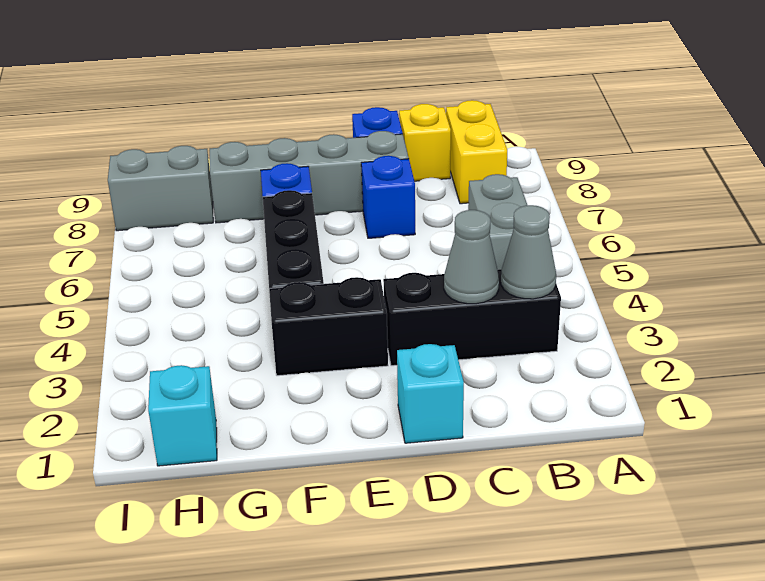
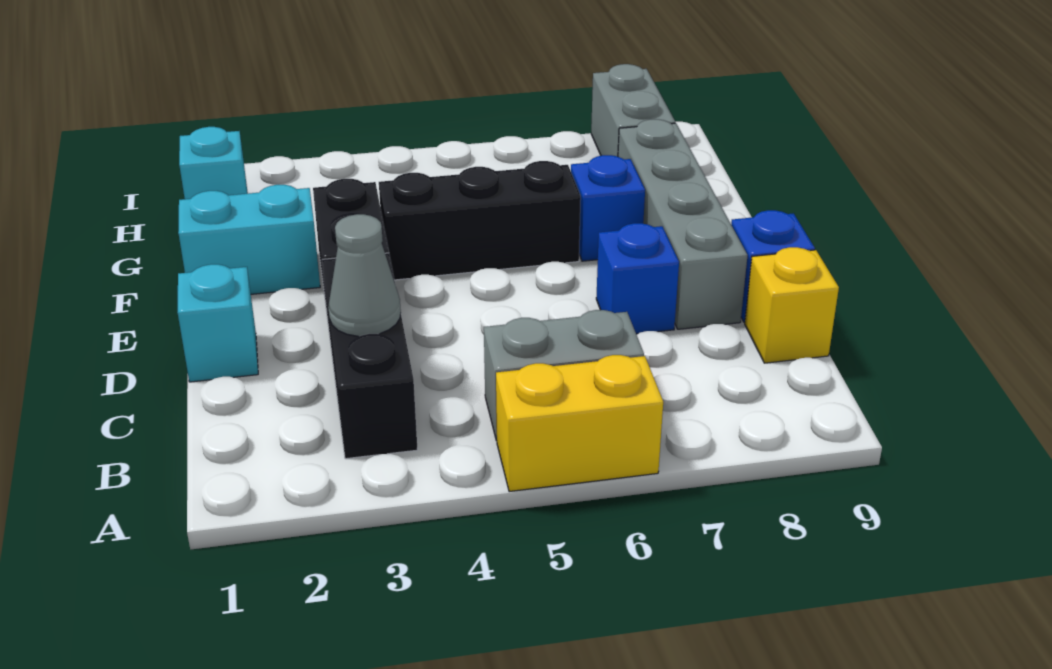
grey cone B3 level 2 -> none
yellow brick B8:B9 level 1 -> yellow brick A5:A6 level 1
none -> cyan brick F1:F2 level 1

